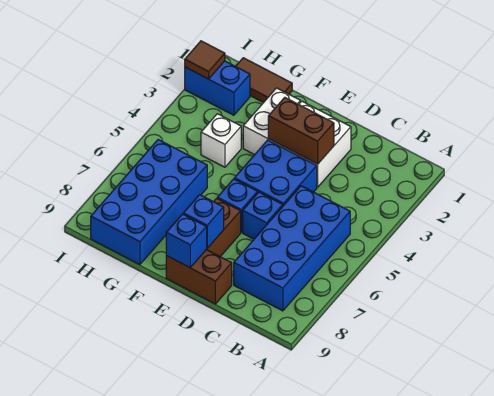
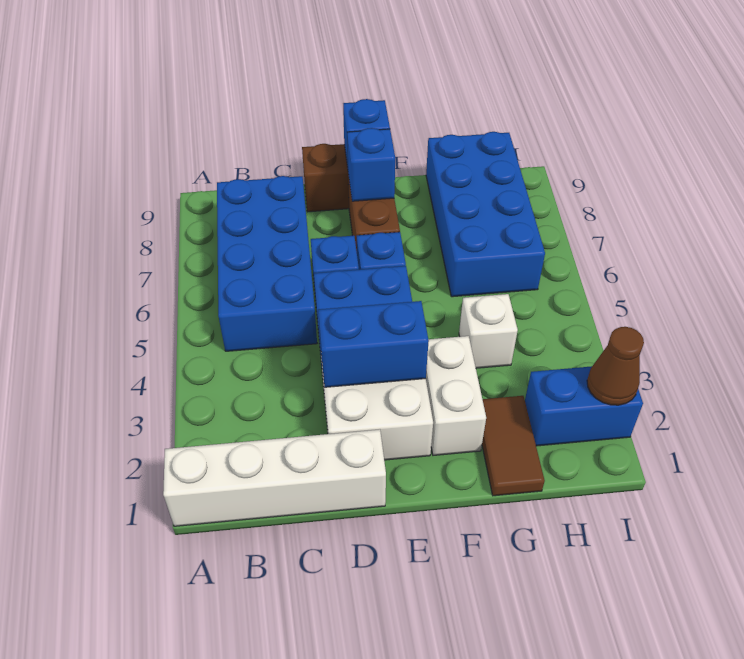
none -> white brick A1:D1 level 1
brown brick D3:E3 level 2 -> blue brick D3:E3 level 2
brown tile G1:H1 level 1 -> brown tile G1:G2 level 1
brown tile I2 level 2 -> brown cone I2 level 2

